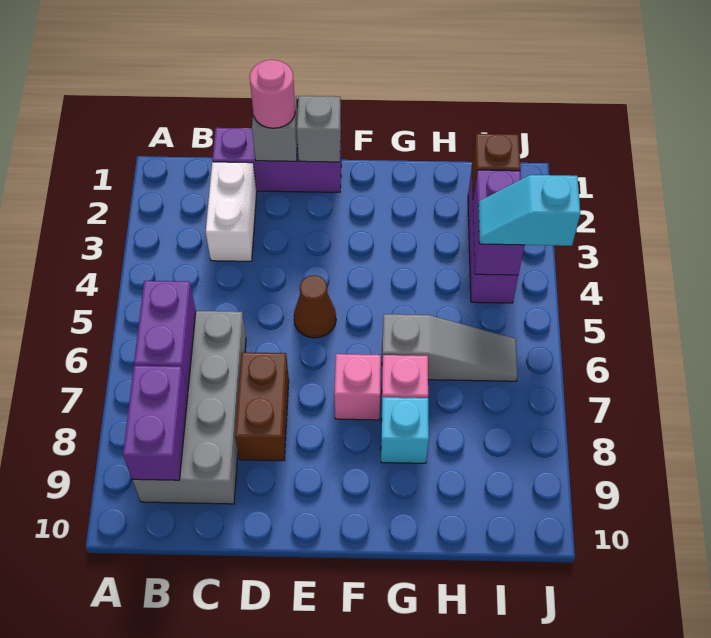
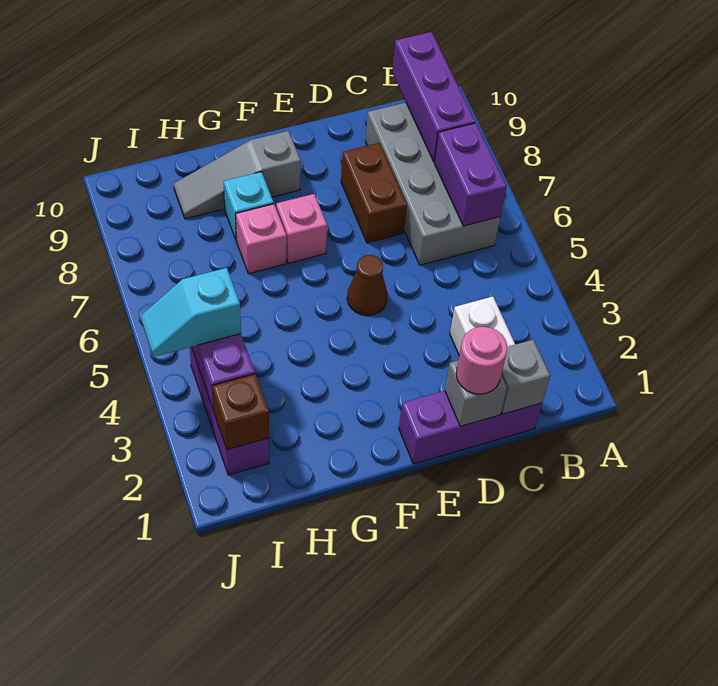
purple brick B8:B9 level 2 -> purple brick B8:B10 level 2
grey brick E1 level 2 -> grey brick C1 level 2
grey slope G6:I6 level 1 top G -> grey slope F9:H9 level 1 top F
cyan slope I4:J4 level 3 top J -> cyan slope I4:J4 level 3 top I

